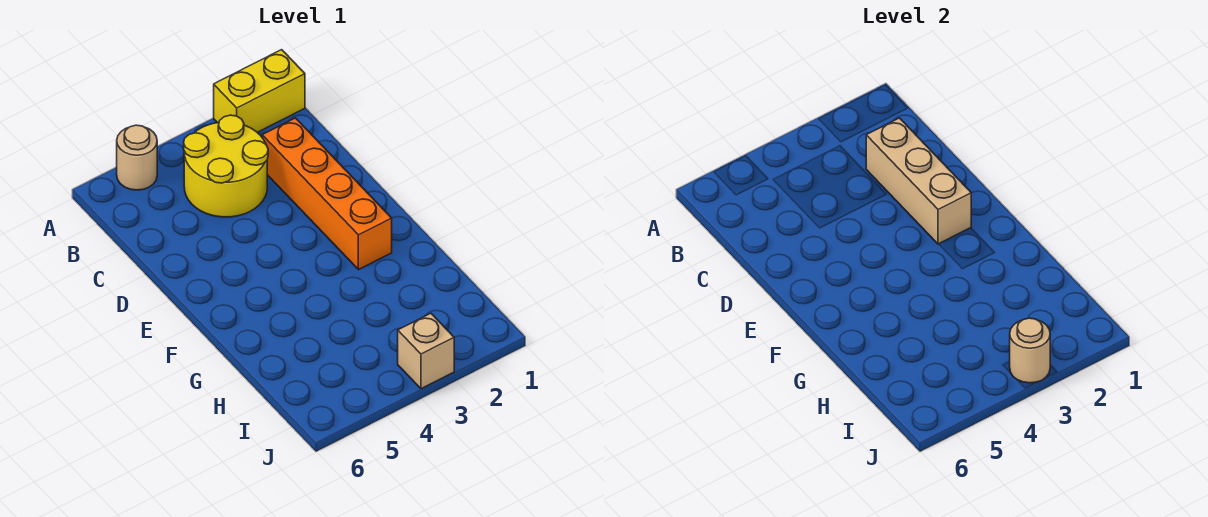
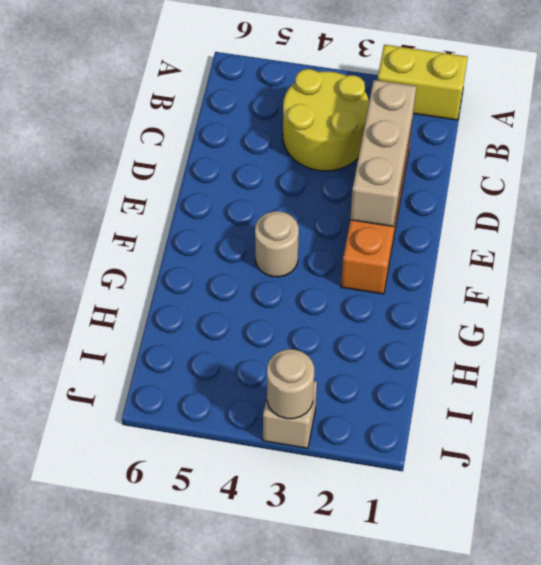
tan round brick A5 level 1 -> tan round brick F4 level 1

